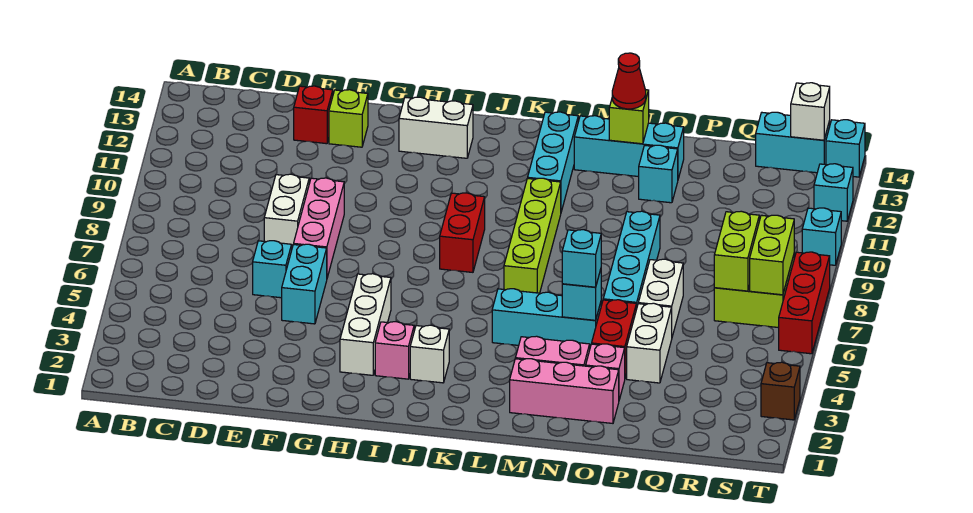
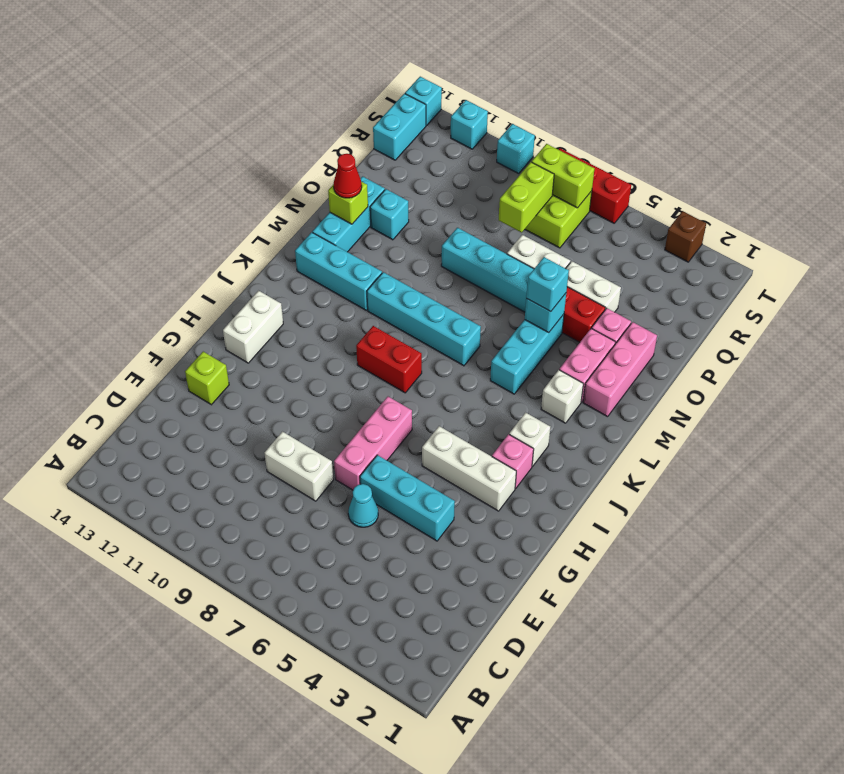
cyan brick E6 level 1 -> cyan cone E6 level 1
red brick E13 level 1 -> none
cyan brick F5:F6 level 1 -> cyan brick F4:F6 level 1
pink brick F7:F9 level 1 -> pink brick F7:H7 level 1
lime brick L7:L10 level 1 -> cyan brick L7:L10 level 1
lime brick R7:R8 level 2 -> lime brick Q8:R8 level 2
white brick S14 level 2 -> white brick L3 level 1

